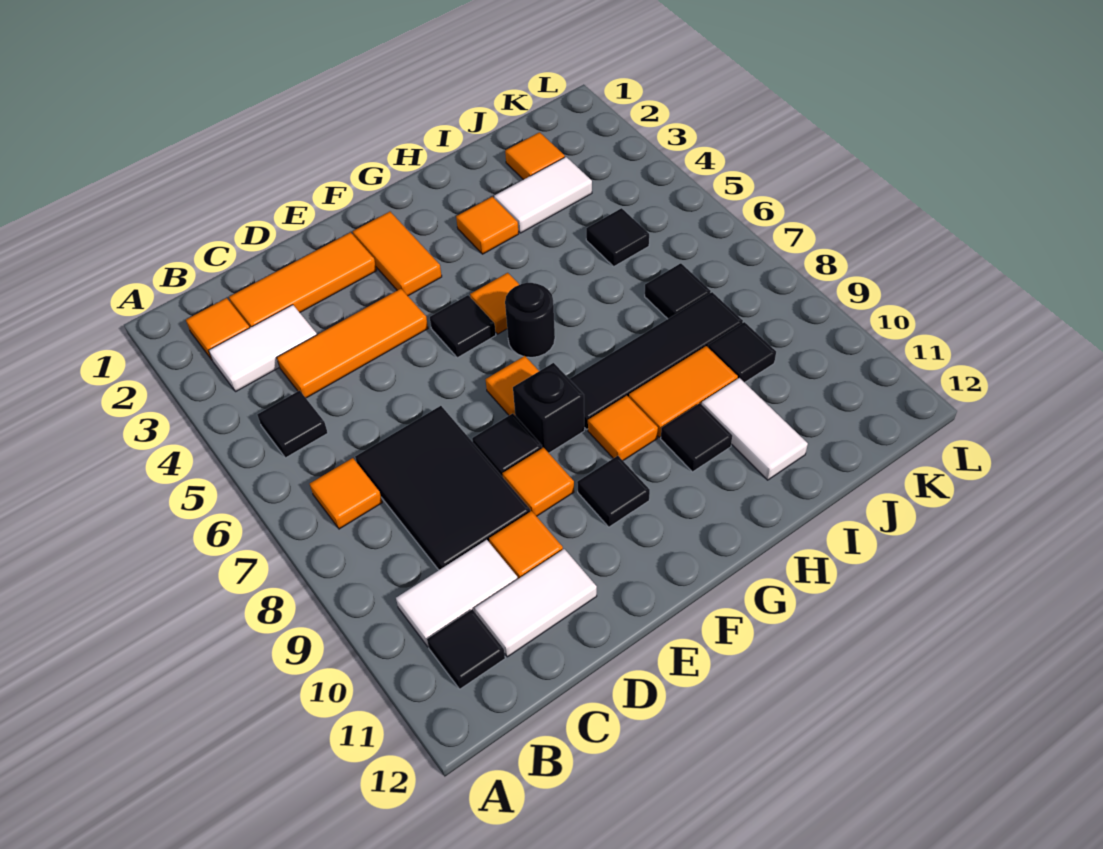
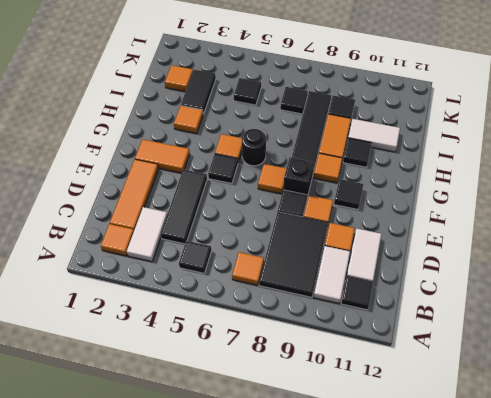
orange tile C4:E4 level 1 -> black tile C4:E4 level 1
black tile C7:D9 level 1 -> black tile B8:D9 level 1
white tile I3:J3 level 1 -> black tile I3:J3 level 1

